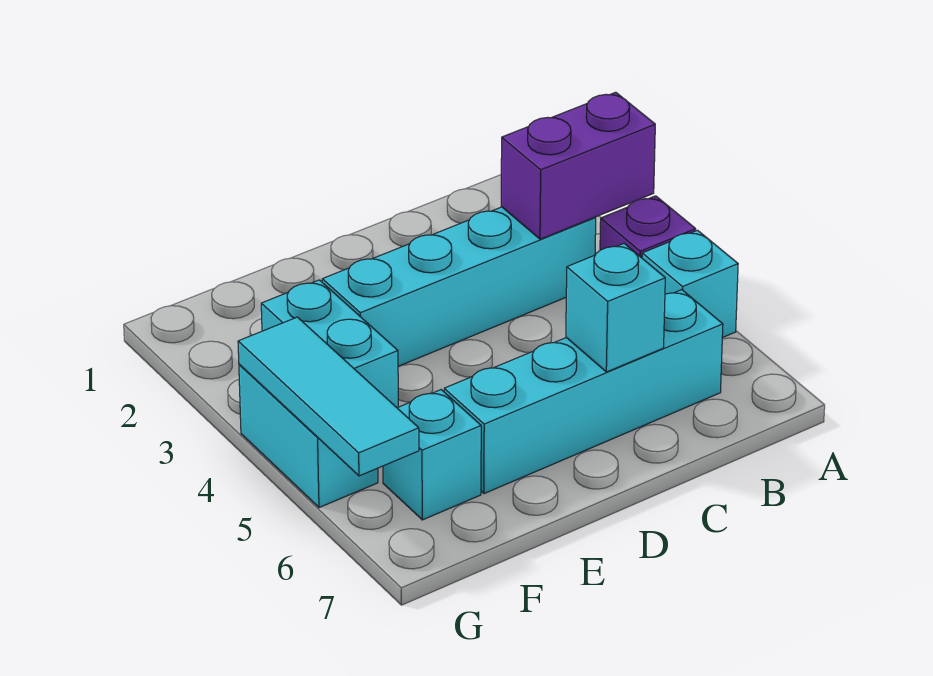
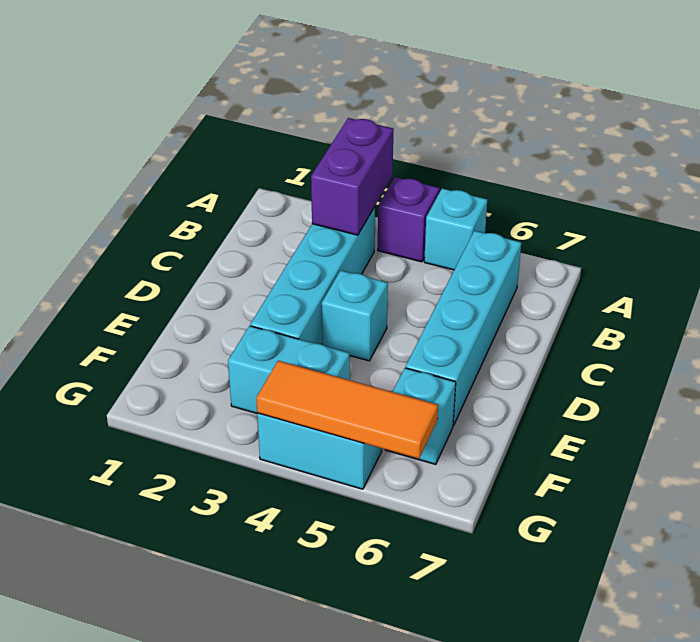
cyan brick C6 level 2 -> cyan brick D4 level 1
cyan tile G4:G6 level 2 -> orange tile G4:G6 level 2

